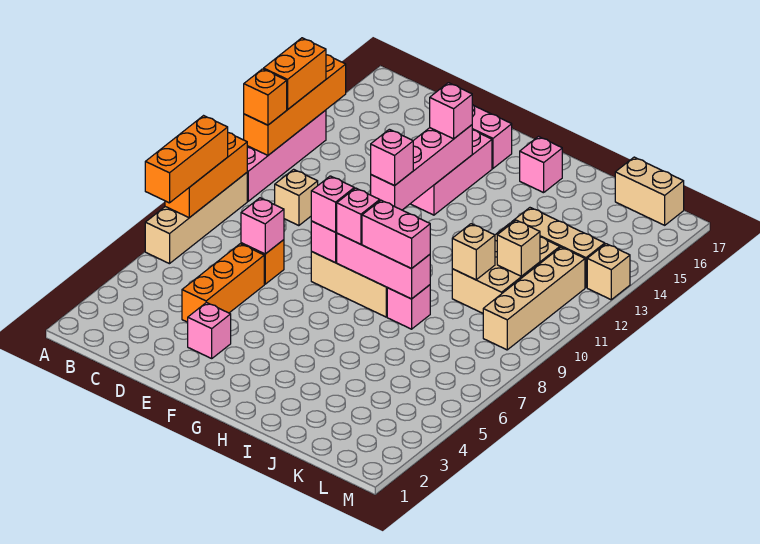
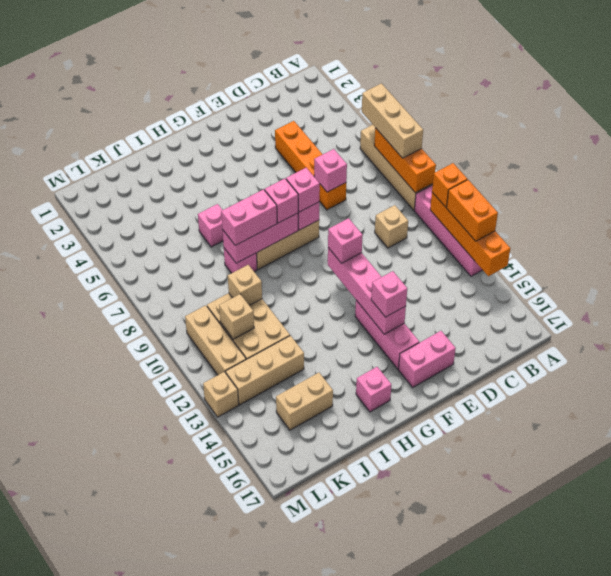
orange brick A6:A8 level 3 -> tan brick A6:A8 level 3
pink brick E3 level 1 -> pink brick I6 level 1
tan brick K17:L17 level 1 -> tan brick J15:K15 level 1
tan brick L9:L12 level 1 -> tan brick L10:L12 level 1

